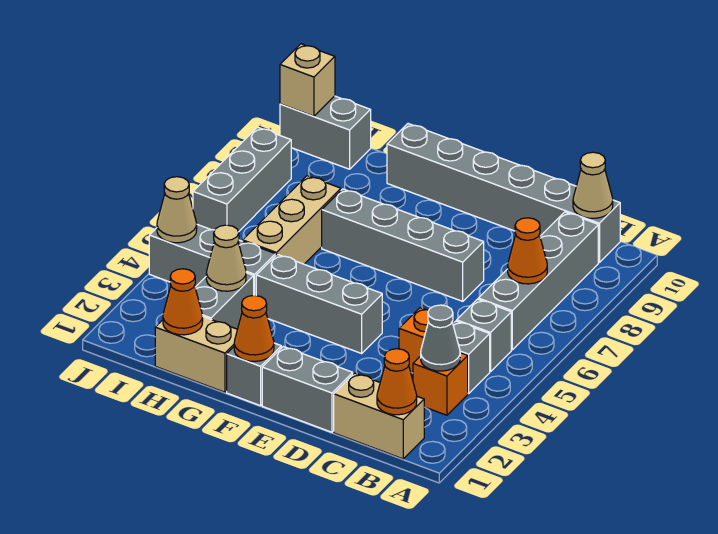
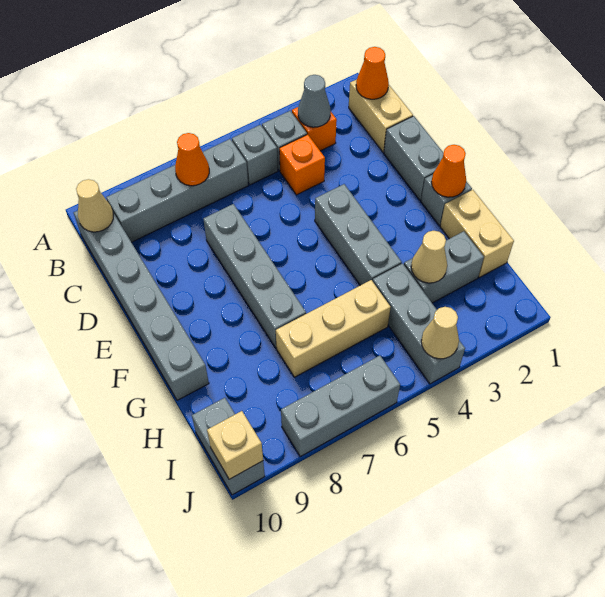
orange cone H1 level 2 -> none

